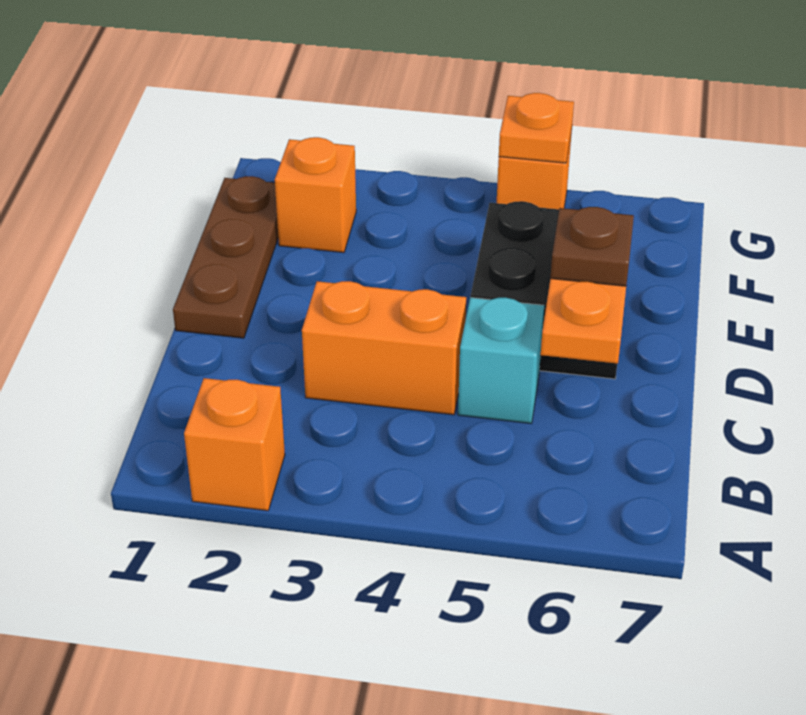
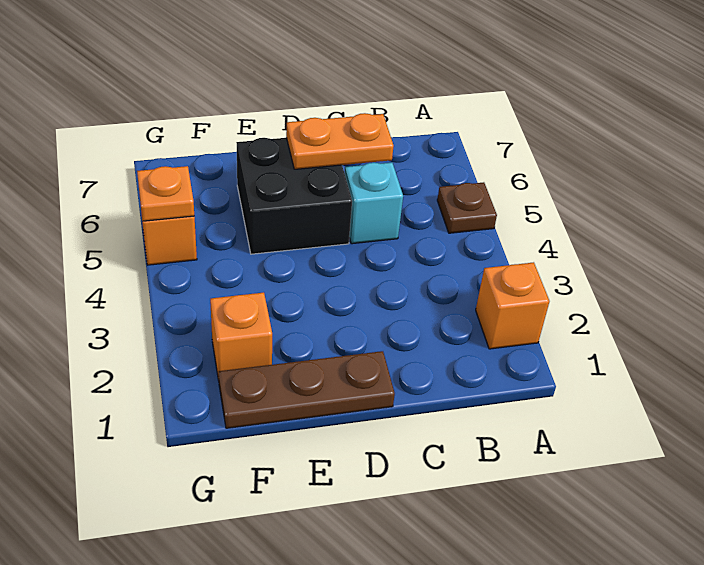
orange brick C3:C4 level 1 -> none
brown plate D6 level 3 -> brown plate A5 level 1

